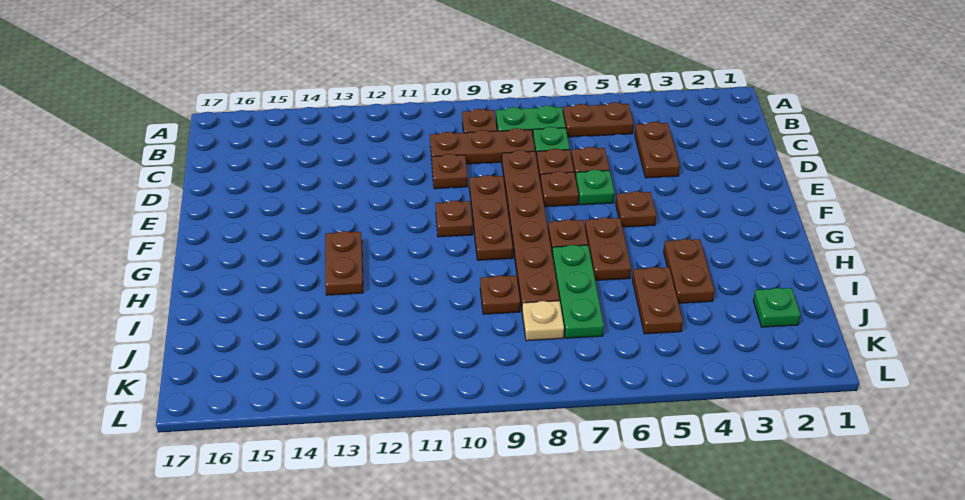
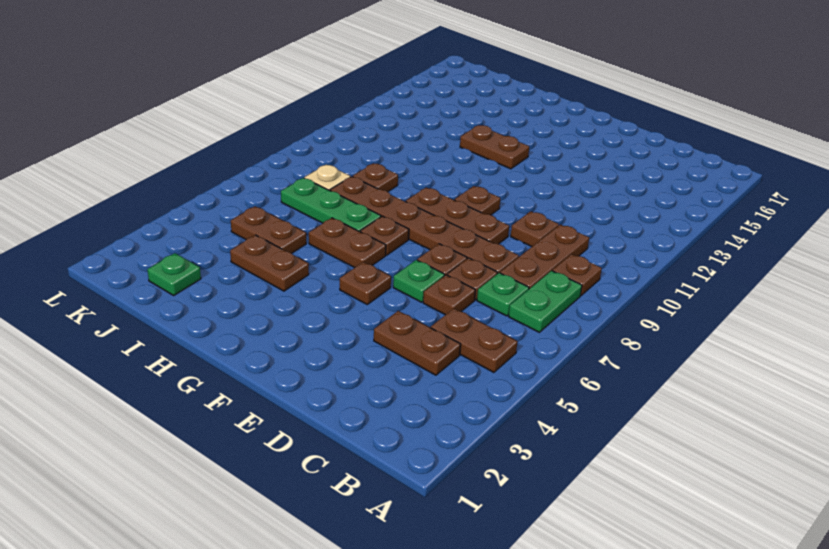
brown plate B5:B6 level 1 -> brown plate B5:C5 level 1

